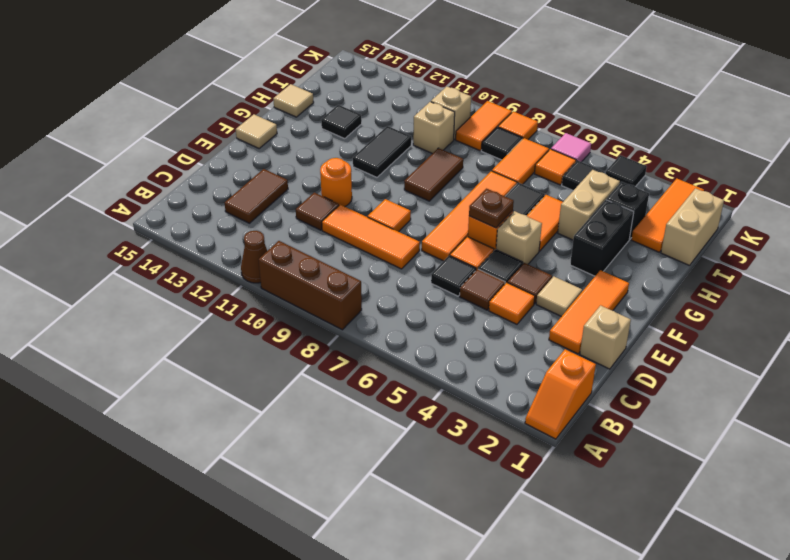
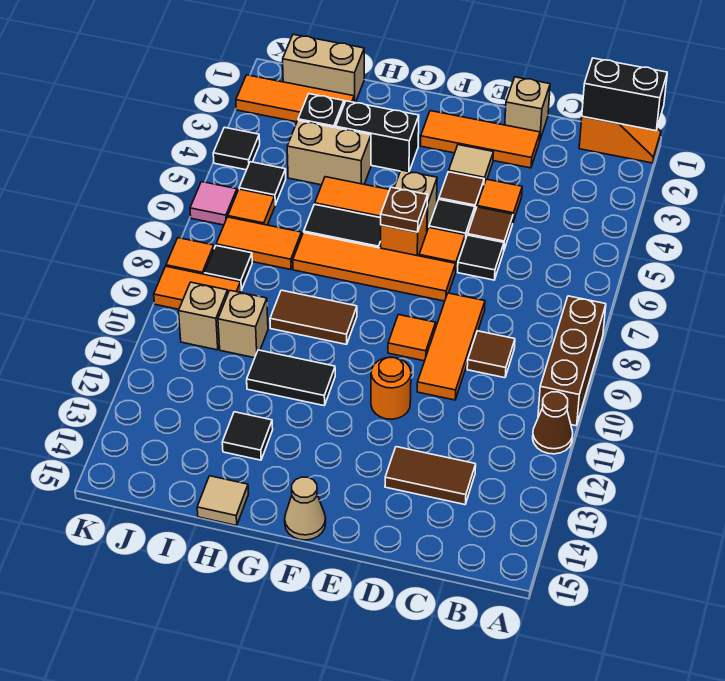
none -> black brick A1:B1 level 2
brown tile D11 level 1 -> brown tile C9 level 1
tan tile F15 level 1 -> tan cone F15 level 1

